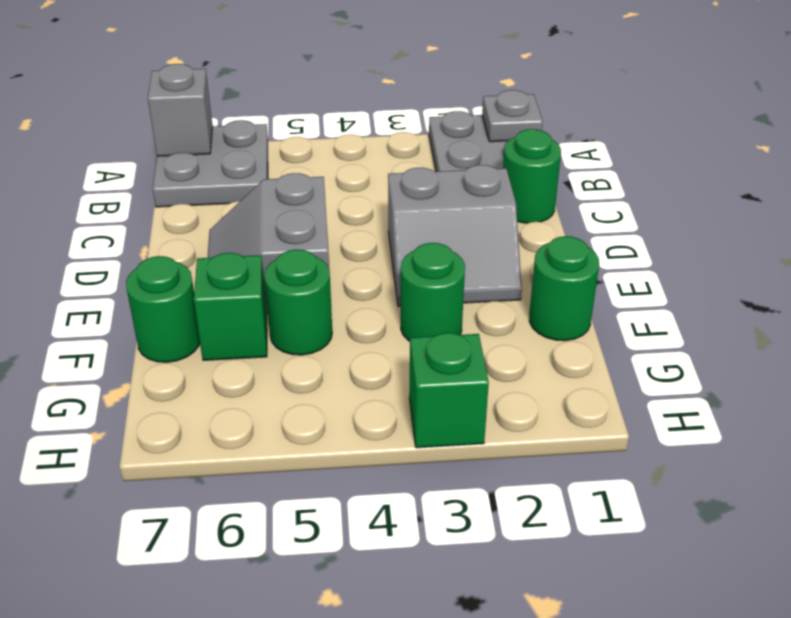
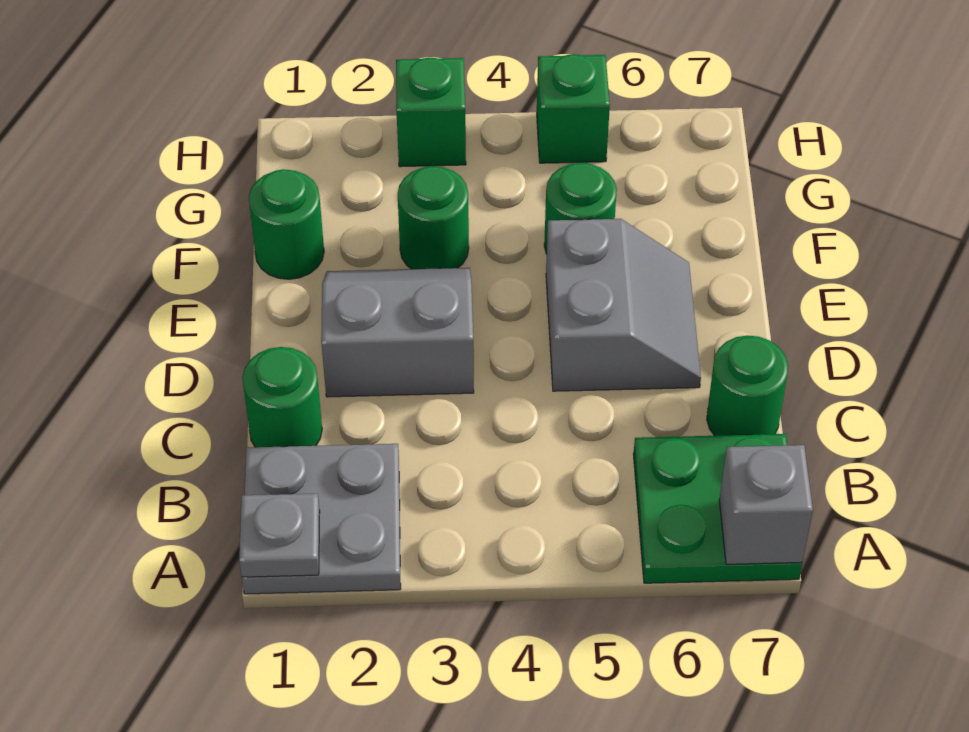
grey plate A6:B7 level 1 -> green plate A6:B7 level 1
green brick F6 level 1 -> green brick H5 level 1
green round brick F7 level 1 -> green round brick C7 level 1

